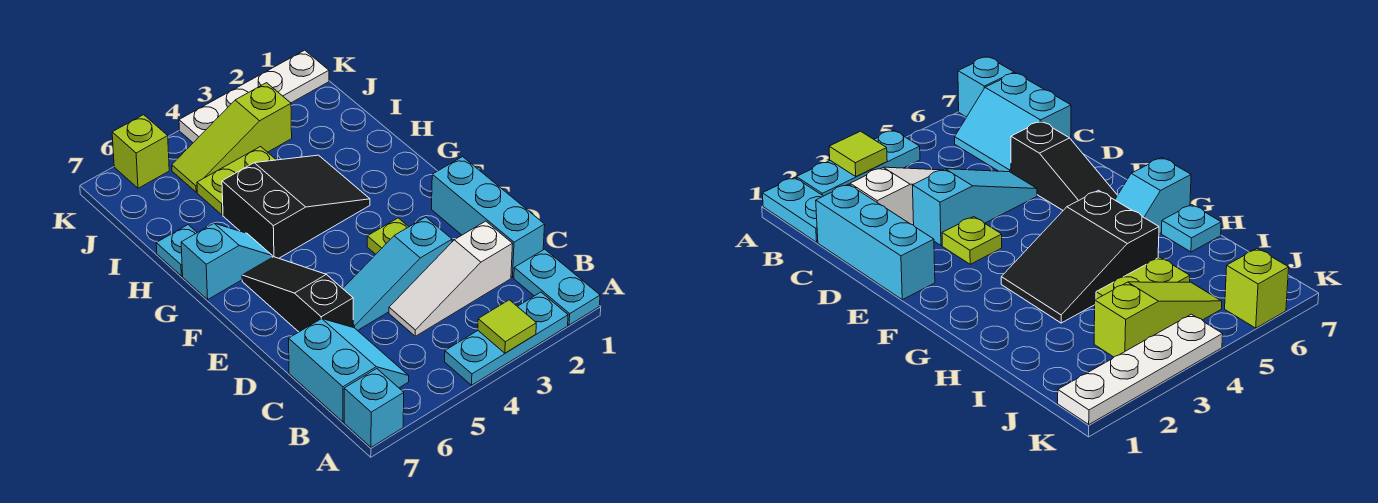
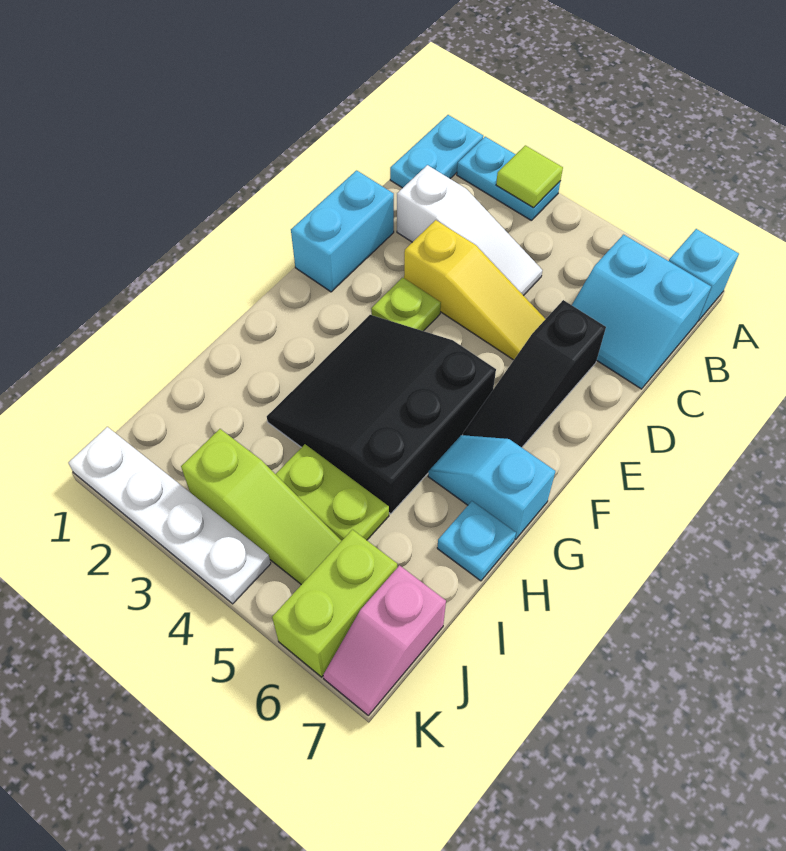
cyan plate A2:A4 level 1 -> cyan plate A2:A3 level 1
cyan slope B6:C7 level 1 top 7 -> cyan slope B6:C7 level 1 top B
cyan brick C1:E1 level 1 -> cyan brick D1:E1 level 1
cyan slope D3:D5 level 1 top 3 -> yellow slope D3:D5 level 1 top 3
black slope G3:H5 level 1 top 5 -> black slope F3:H5 level 1 top 5
none -> pink slope J7:K7 level 1 top J
lime brick K6 level 1 -> lime brick J6:K6 level 1

